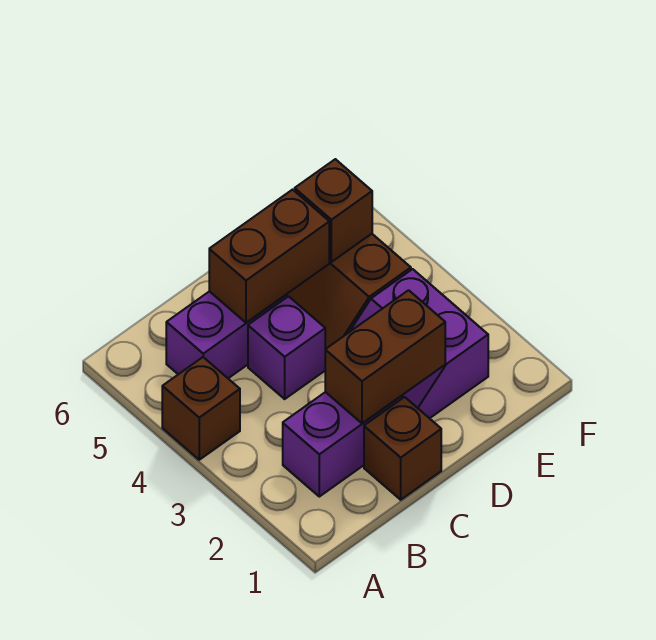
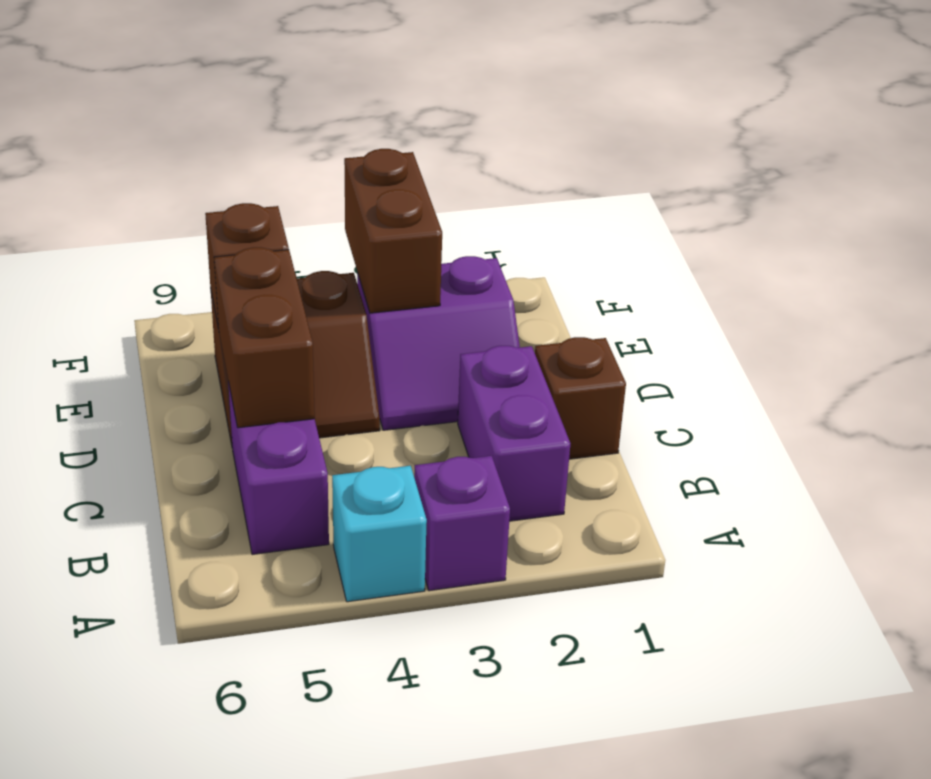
brown brick A4 level 1 -> cyan brick A4 level 1
brown brick C2:D2 level 2 -> brown brick E3:F3 level 2
purple brick C4 level 1 -> purple brick A3 level 1

